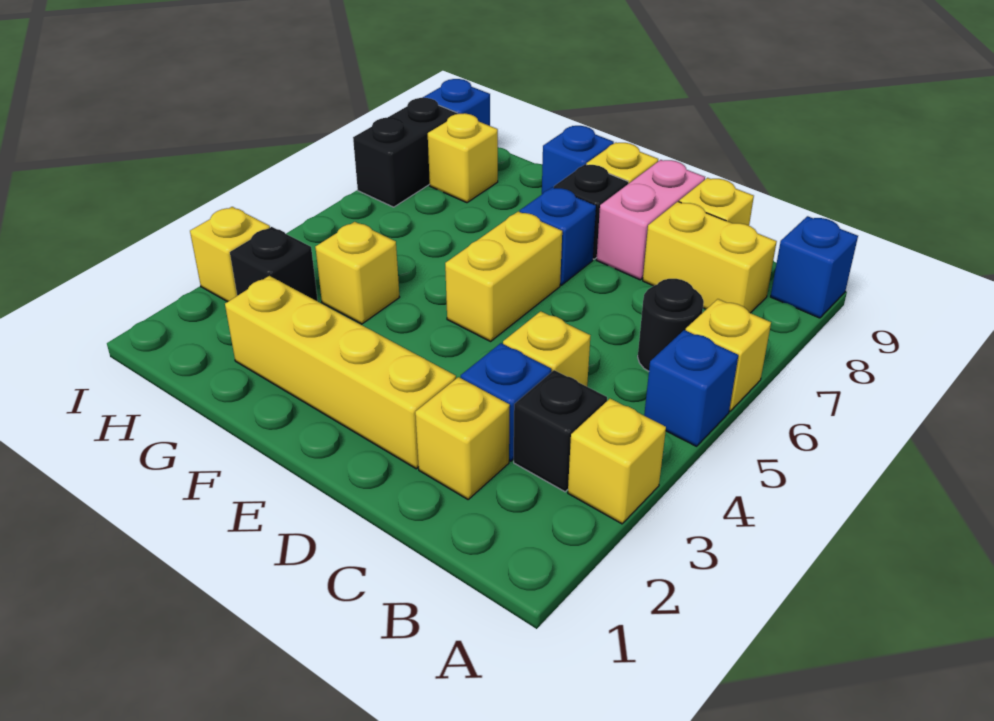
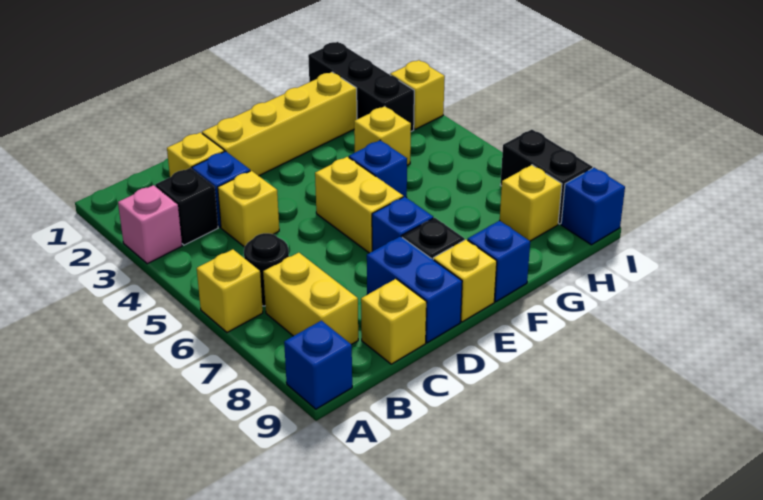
yellow brick A3 level 1 -> pink brick A3 level 1
blue brick A5 level 1 -> blue brick F5 level 1
yellow brick B8:C8 level 1 -> yellow brick B7:B8 level 1
pink brick D8:D9 level 1 -> blue brick D8:D9 level 1
black brick H3 level 1 -> black brick H1:H3 level 1

